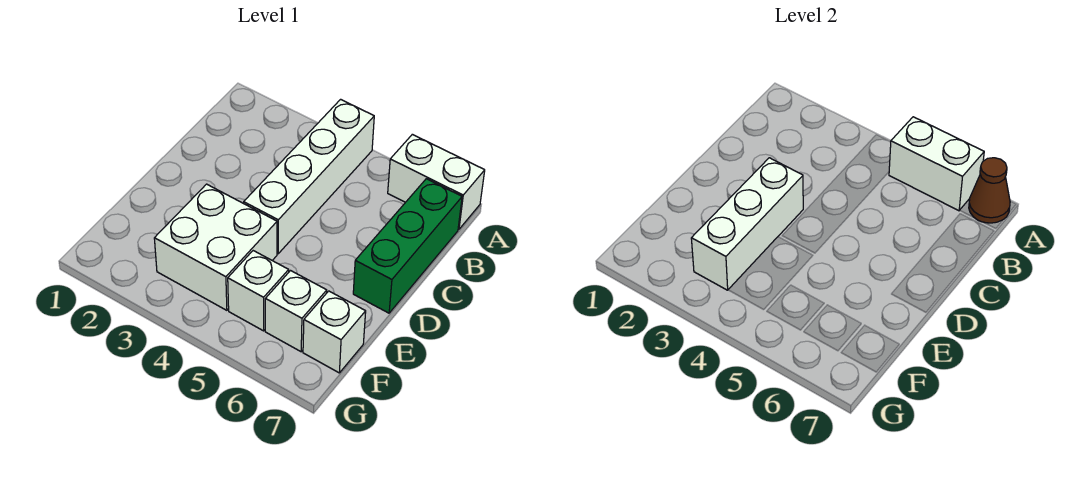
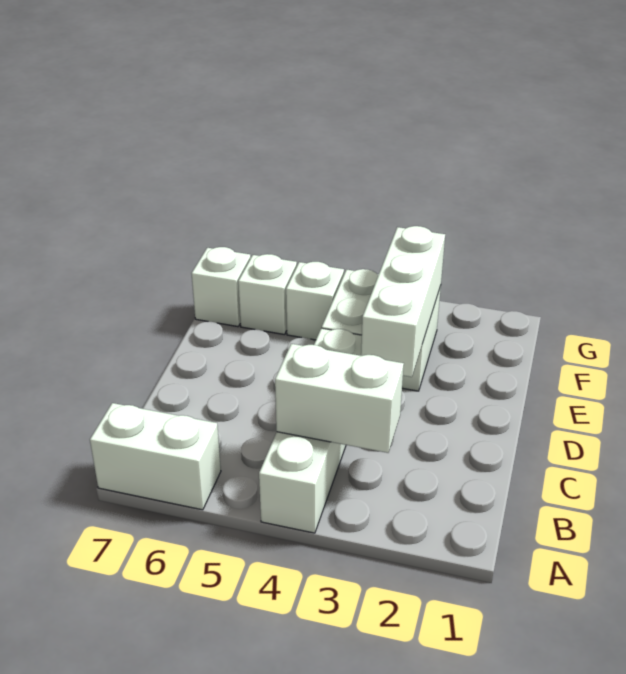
white brick A5:A6 level 2 -> white brick B3:B4 level 2
brown cone A7 level 2 -> none
green brick B7:D7 level 1 -> none

